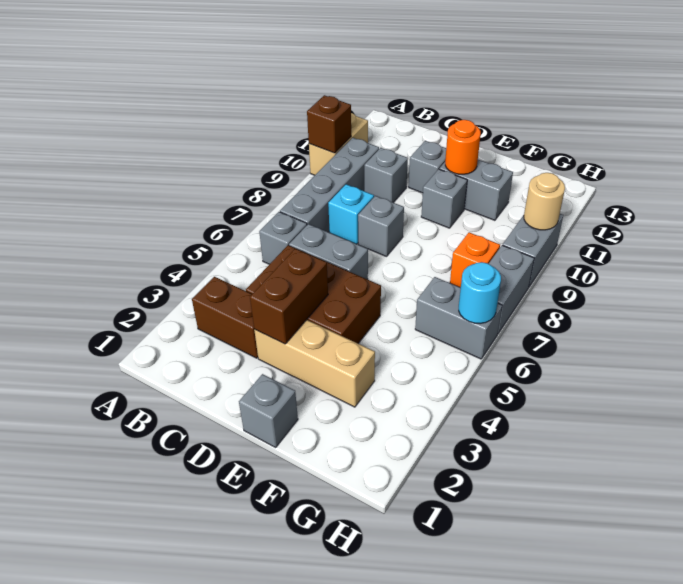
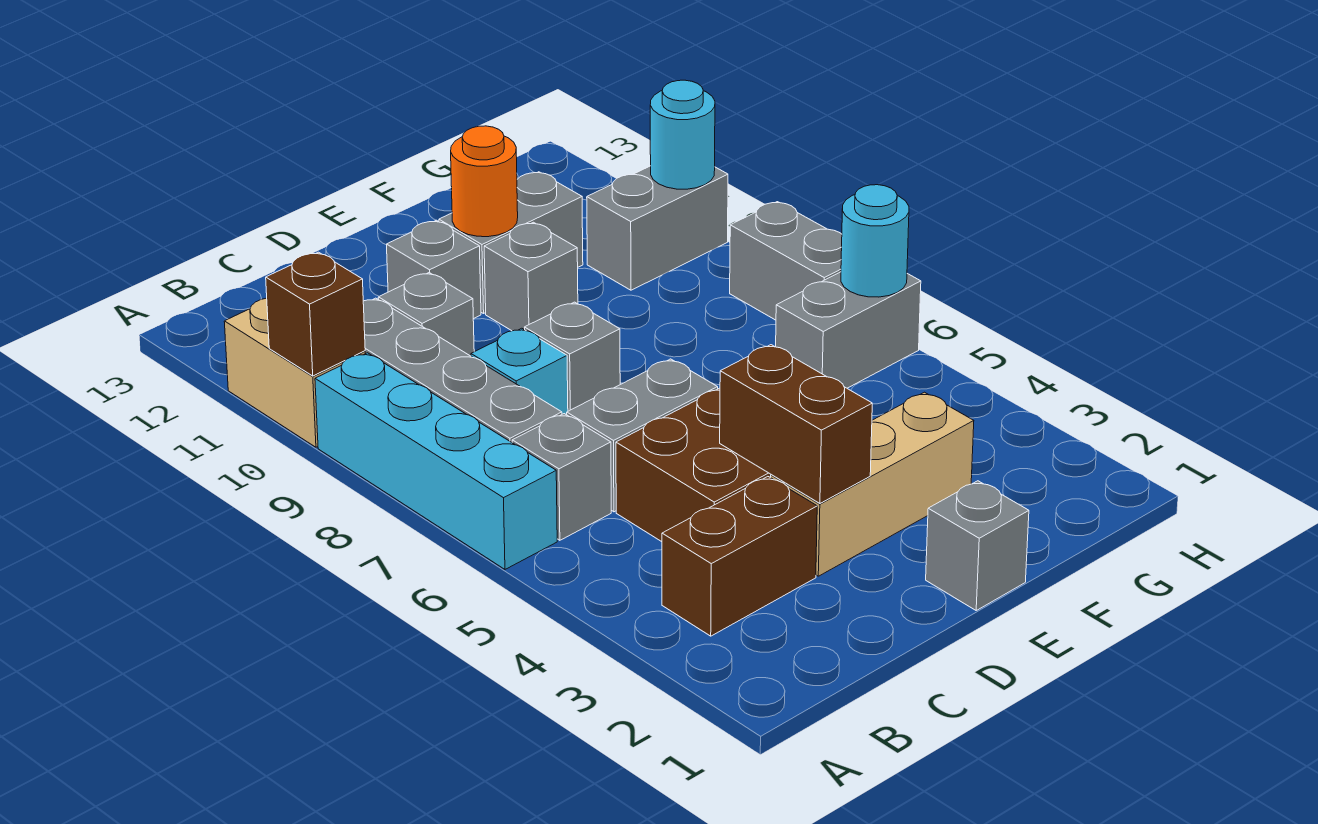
none -> cyan brick A6:A9 level 1
orange brick G8 level 1 -> none
grey brick H9:H10 level 1 -> grey brick G10:H10 level 1
tan round brick H10 level 2 -> cyan round brick H10 level 2

